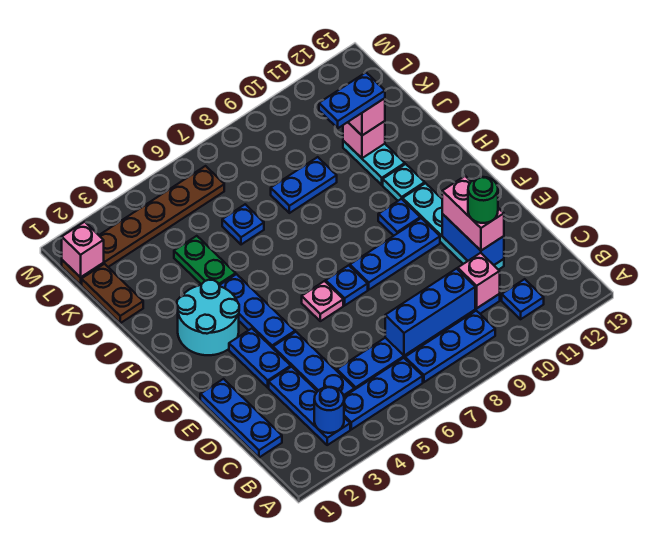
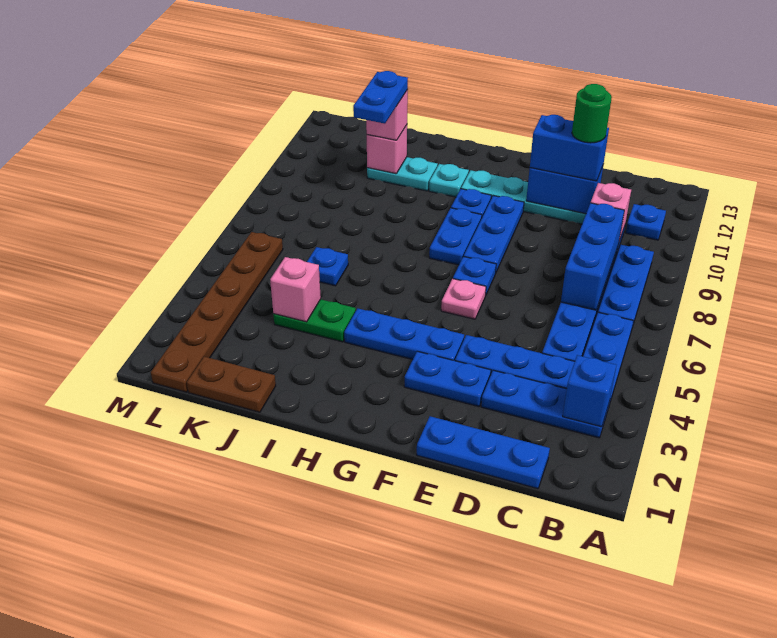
blue round brick B3 level 2 -> blue brick B3 level 2
pink brick D11:E11 level 3 -> blue brick D11:E11 level 3
cyan round brick G2:H3 level 1 -> none
blue plate J8:J9 level 1 -> blue plate G8:G9 level 1
pink brick L1 level 2 -> pink brick J4 level 2

